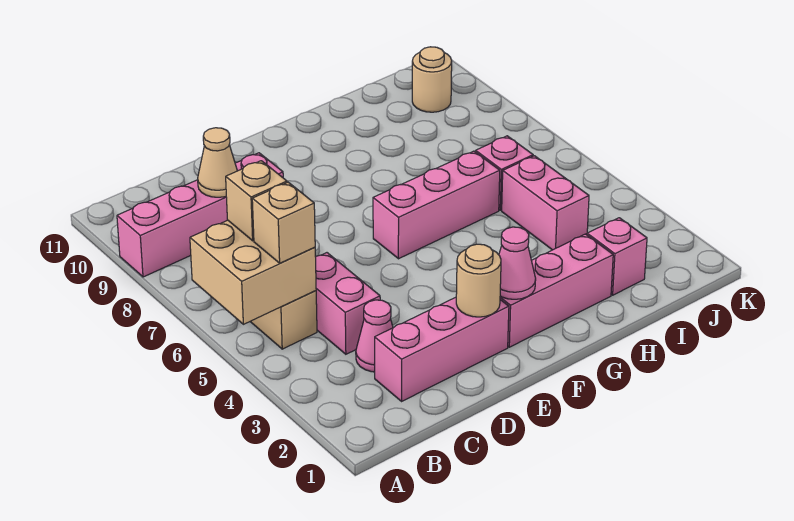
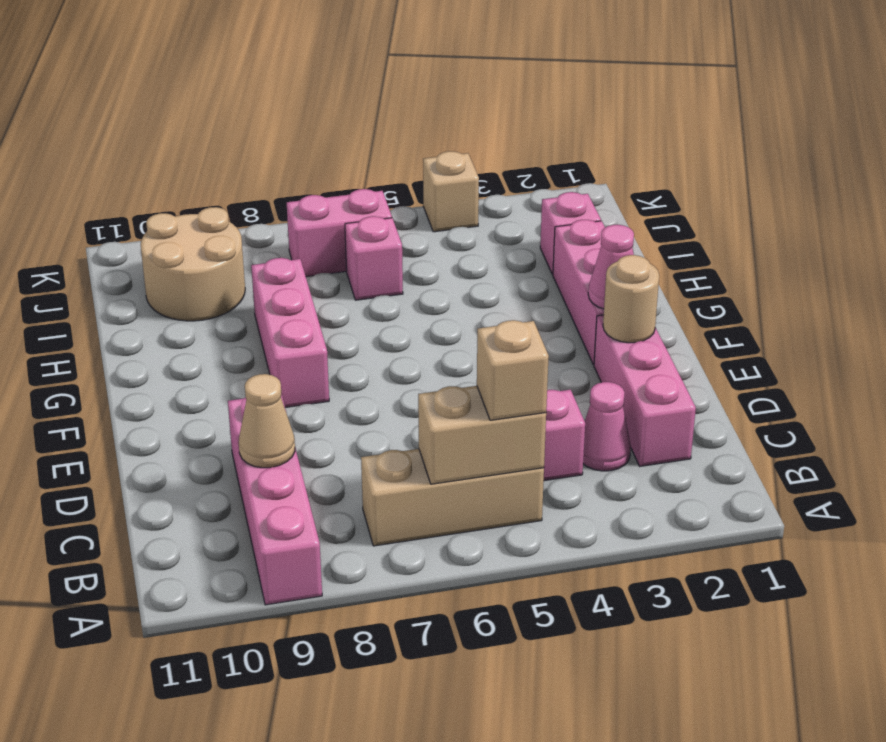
tan brick A5:B6 level 2 -> tan brick B5:B6 level 2
tan brick B6 level 3 -> tan brick K4 level 1
pink brick F6:H6 level 1 -> pink brick F8:H8 level 1
pink brick I4:I5 level 1 -> pink brick J6:J7 level 1
tan round brick J10 level 1 -> tan round brick I9:J10 level 1

